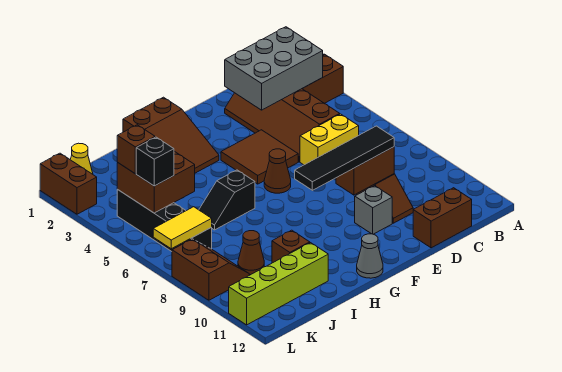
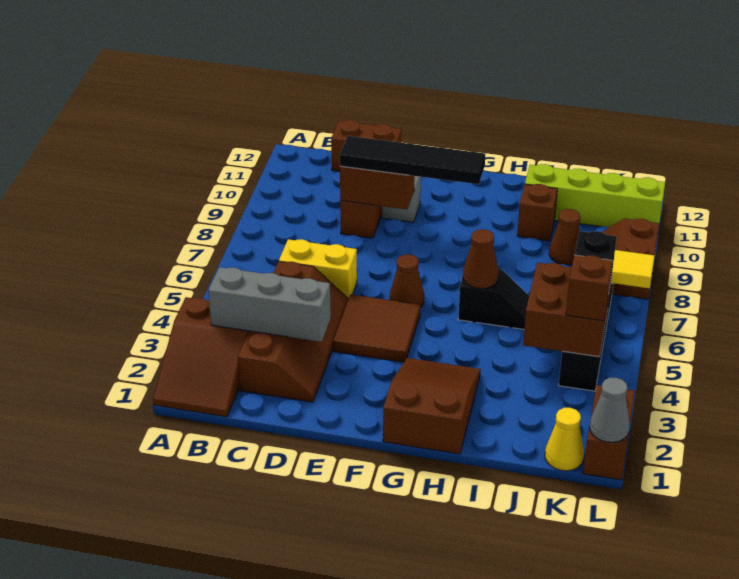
grey brick B2:D3 level 2 -> grey brick B3:D3 level 2
grey cone G12 level 1 -> grey cone L1 level 2
none -> brown cone H6 level 2

